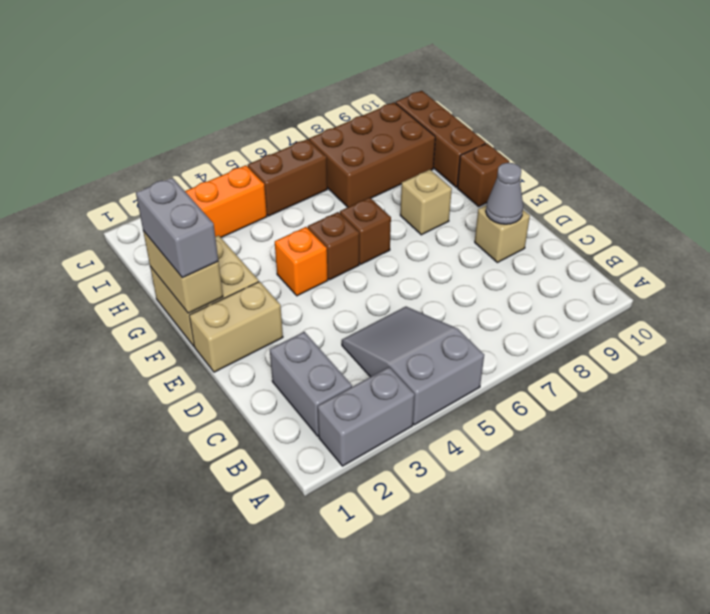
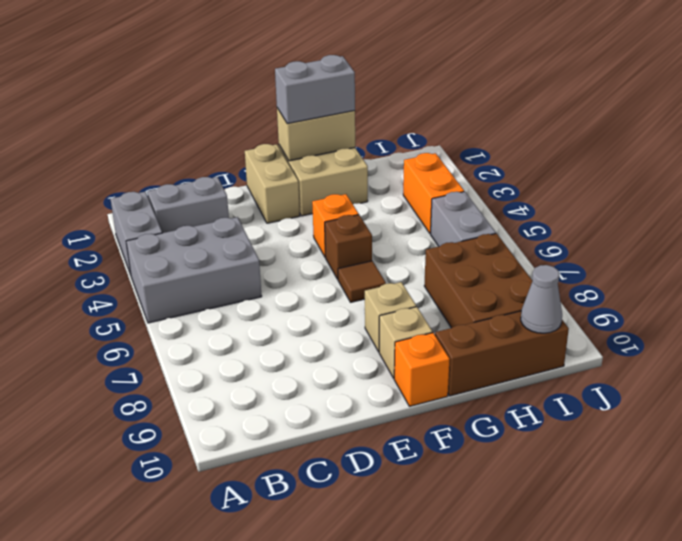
grey slope A4:C5 level 1 top A -> grey brick A4:C5 level 1
tan brick D9 level 1 -> tan brick F9 level 1
grey cone D9 level 2 -> grey cone I10 level 2
brown brick F6 level 1 -> brown tile F6 level 1
brown brick F10 level 1 -> orange brick F10 level 1
brown brick I5:I6 level 1 -> grey brick I5:I6 level 1

